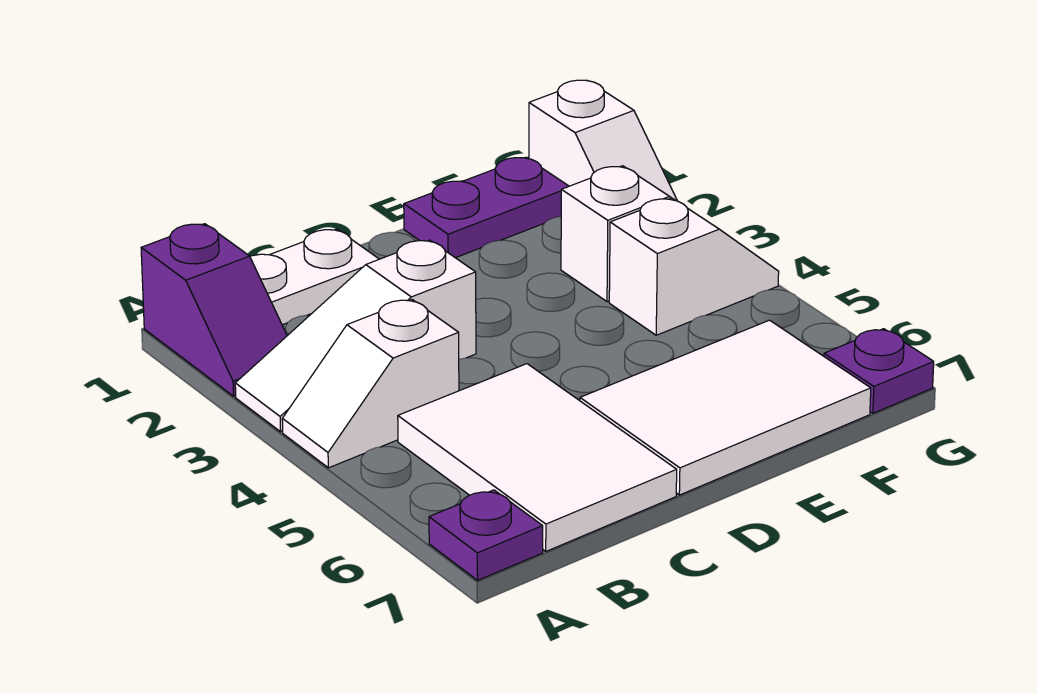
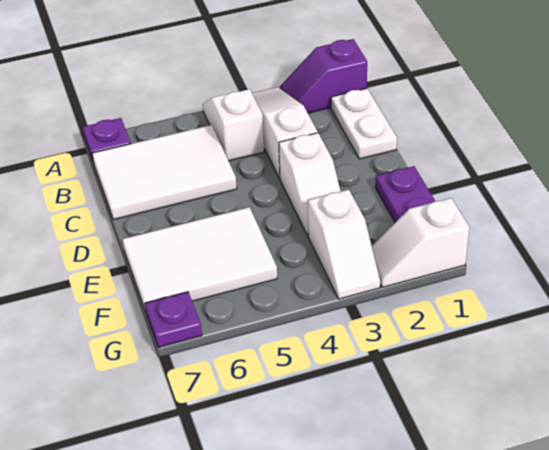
white tile D6:F7 level 1 -> white tile E5:F7 level 1
white slope F4:G4 level 1 top F -> white slope D3:E3 level 1 top D

